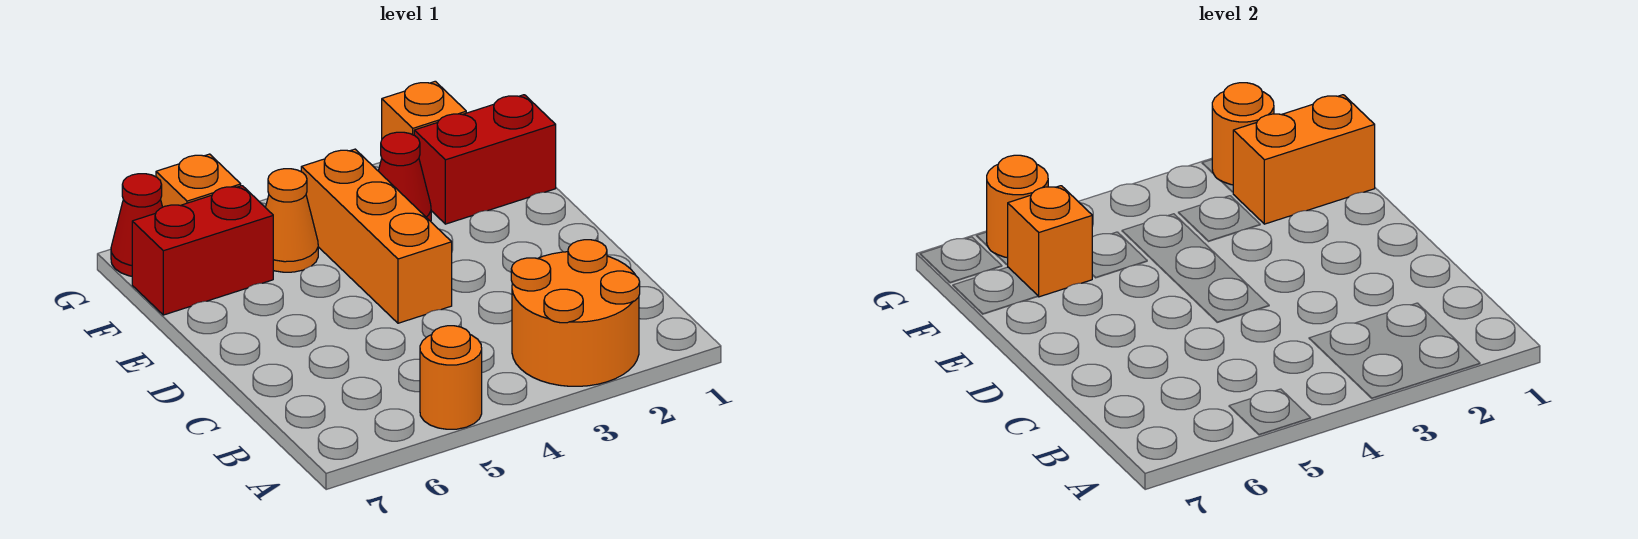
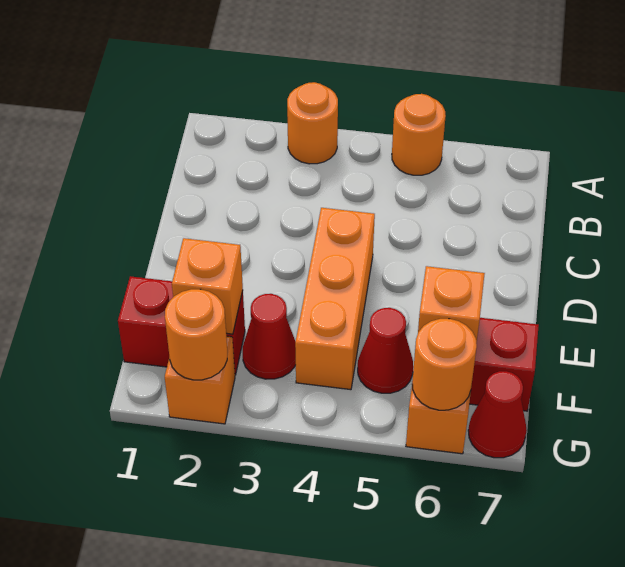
orange round brick A2:B3 level 1 -> orange round brick A3 level 1
orange brick F1:F2 level 2 -> orange brick F2 level 2
orange cone F5 level 1 -> red cone F5 level 1

